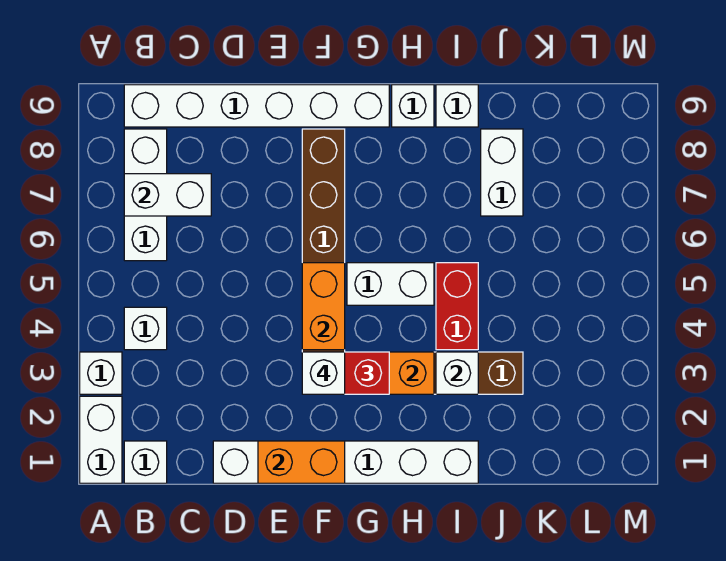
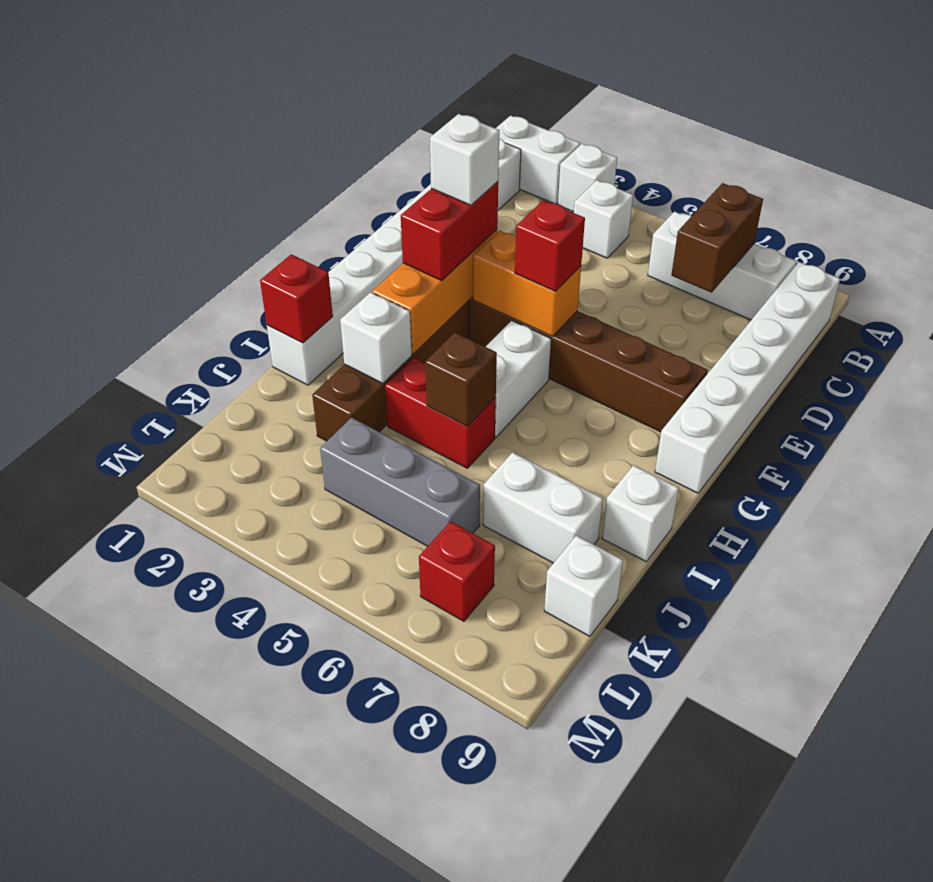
white brick B7:C7 level 2 -> brown brick B7:C7 level 2
orange brick E1:F1 level 2 -> none
none -> red brick F5 level 3
white brick H9 level 1 -> white brick K9 level 1
none -> red brick I1 level 2
none -> brown brick I5 level 2
none -> grey brick K4:K6 level 1
none -> red brick L7 level 1

